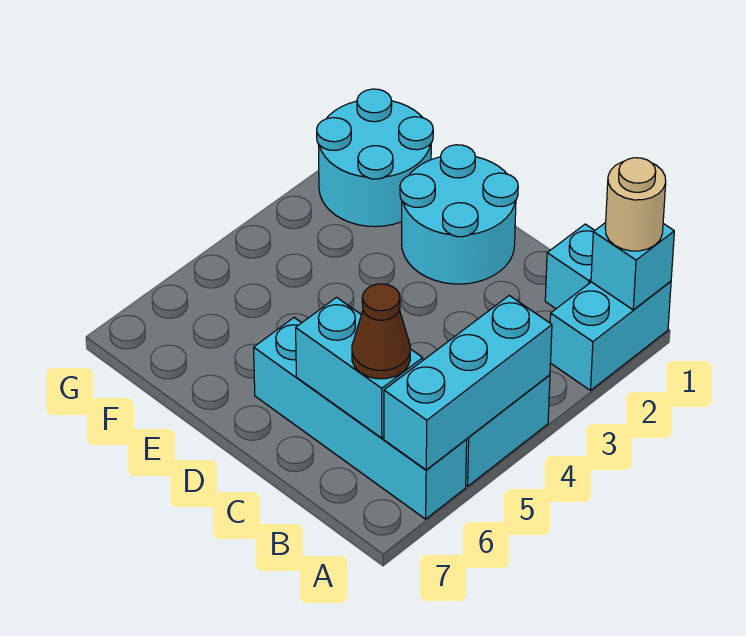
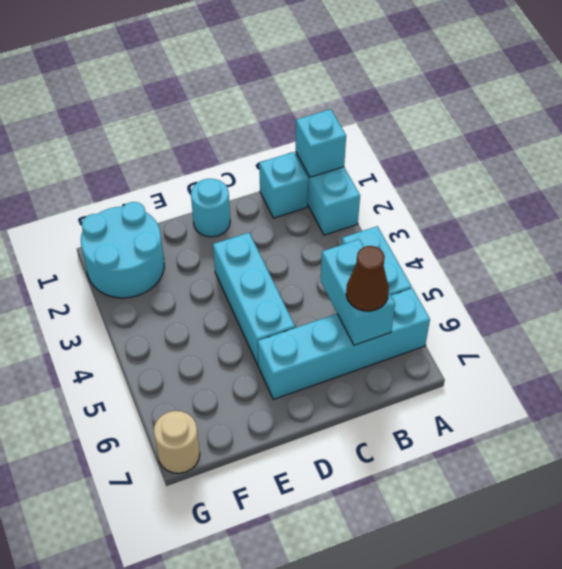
tan round brick A1 level 3 -> tan round brick G7 level 1
cyan brick A4:A6 level 2 -> cyan brick D3:D5 level 1
cyan brick B6:C6 level 2 -> cyan brick B5:B6 level 2
cyan round brick D1:E2 level 1 -> cyan round brick D1 level 1

